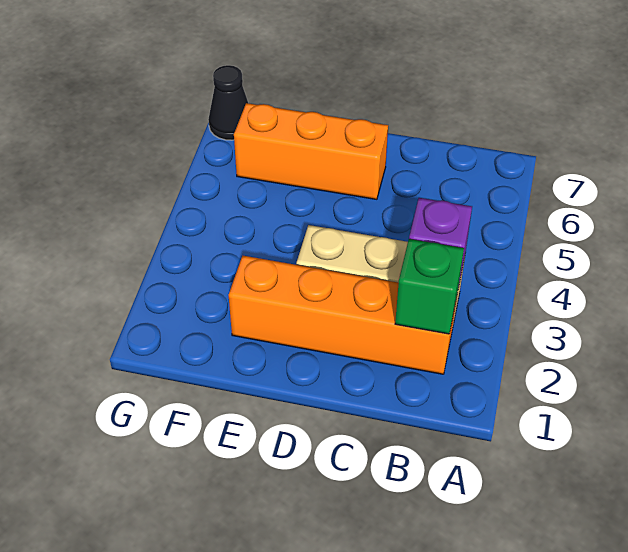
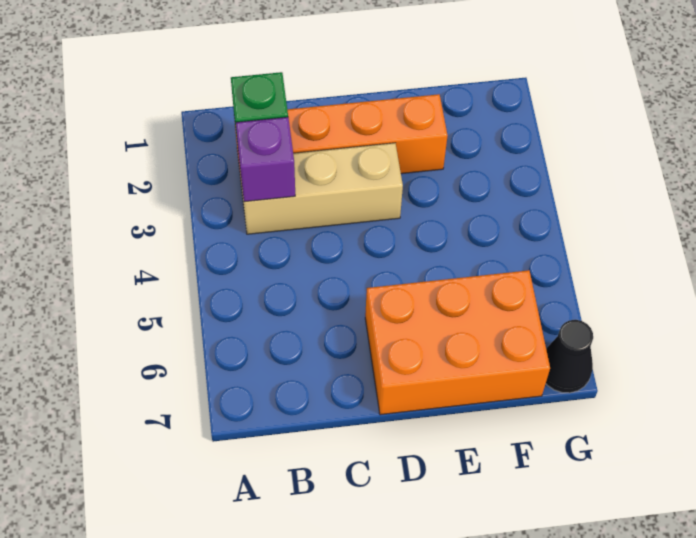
orange brick D6:F6 level 1 -> orange brick D6:F7 level 1

